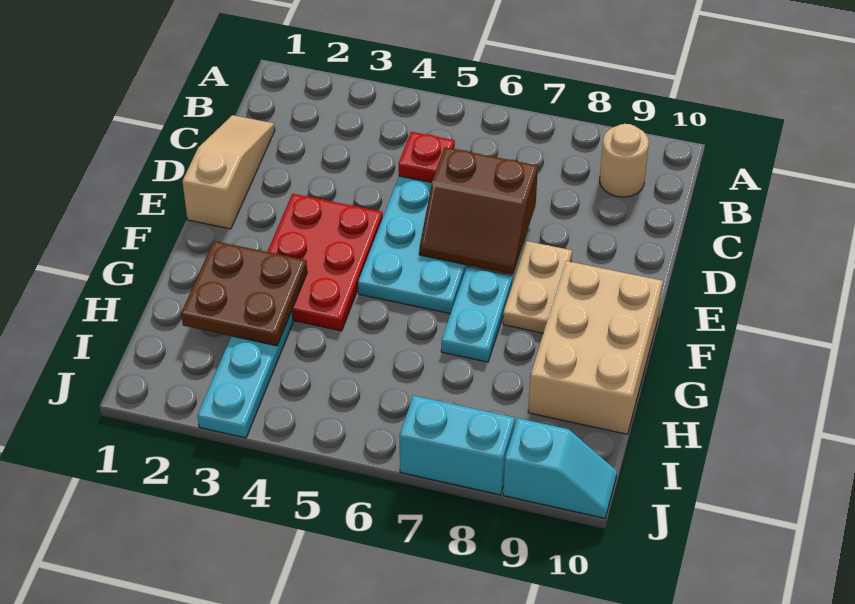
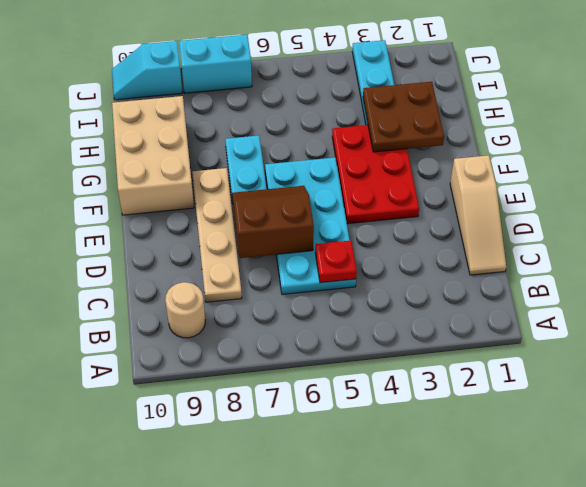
tan plate E8:F8 level 1 -> tan plate C8:F8 level 1

